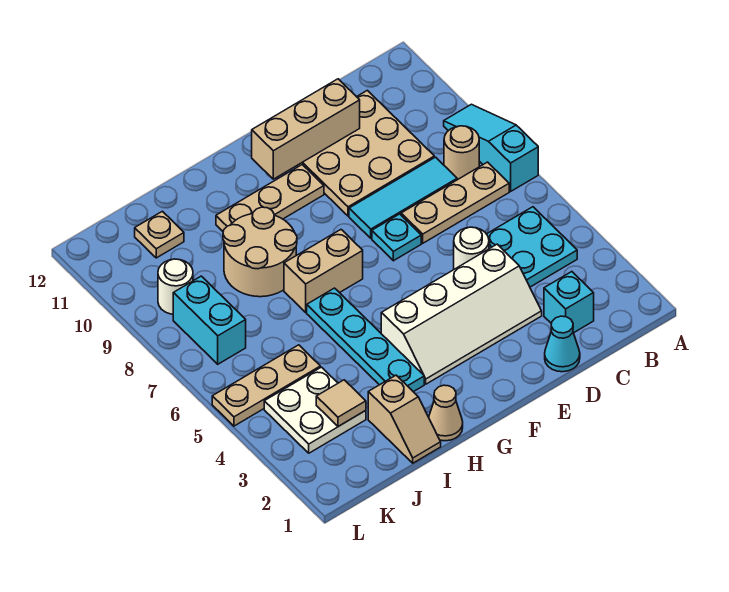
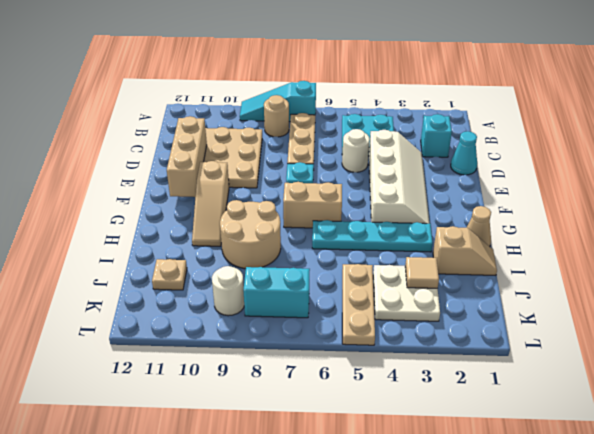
cyan tile C8:E8 level 1 -> none
tan plate F10:H10 level 1 -> tan slope F10:H10 level 1 top F
tan brick G7:H7 level 1 -> tan brick G6:G7 level 1

